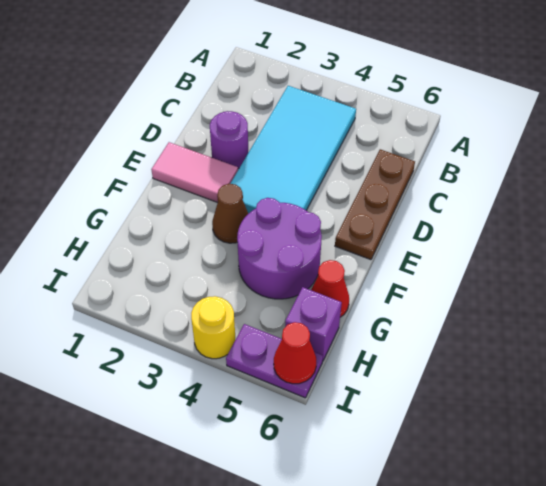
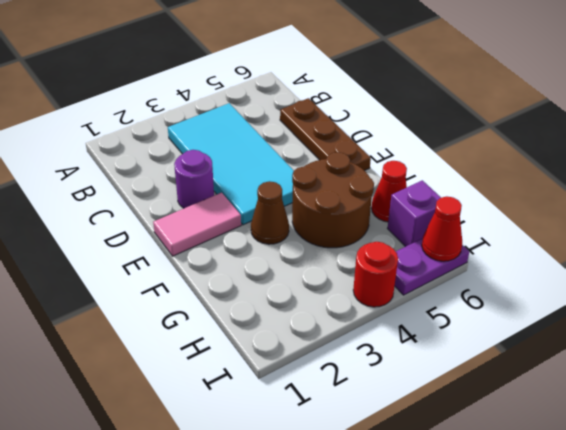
purple round brick F4:G5 level 1 -> brown round brick F4:G5 level 1
yellow round brick I4 level 1 -> red round brick I4 level 1

